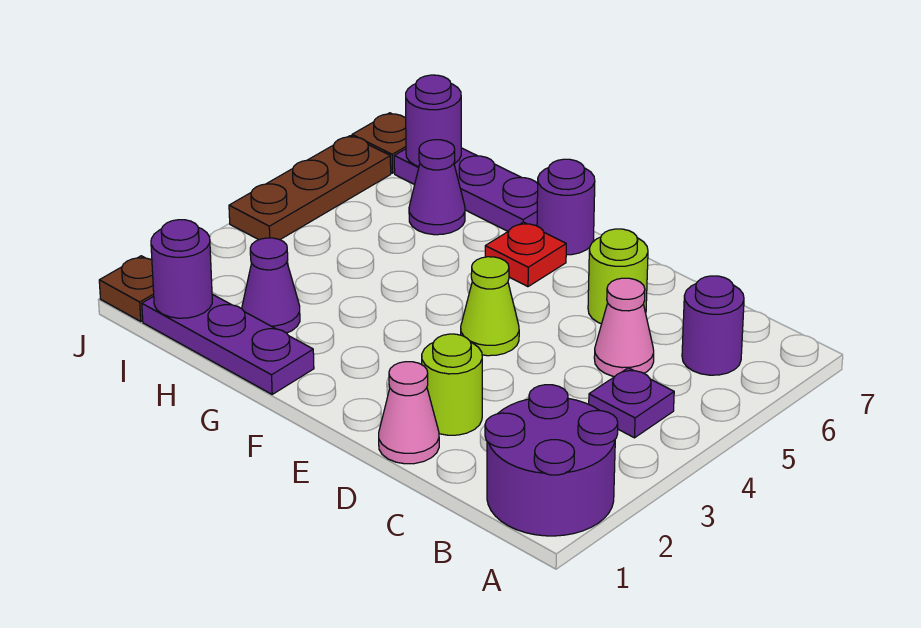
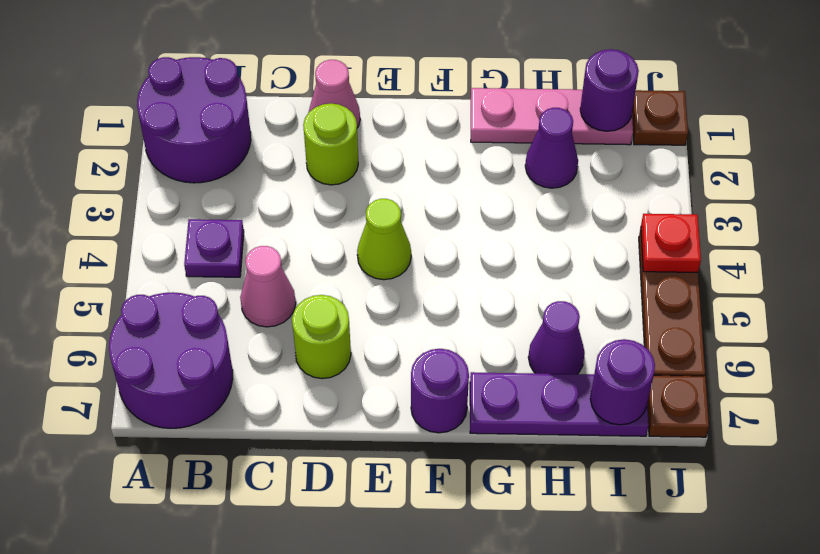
purple round brick B6 level 1 -> purple round brick A6:B7 level 1
red plate F6 level 1 -> red plate J4 level 2
purple plate G1:I1 level 1 -> pink plate G1:I1 level 1

